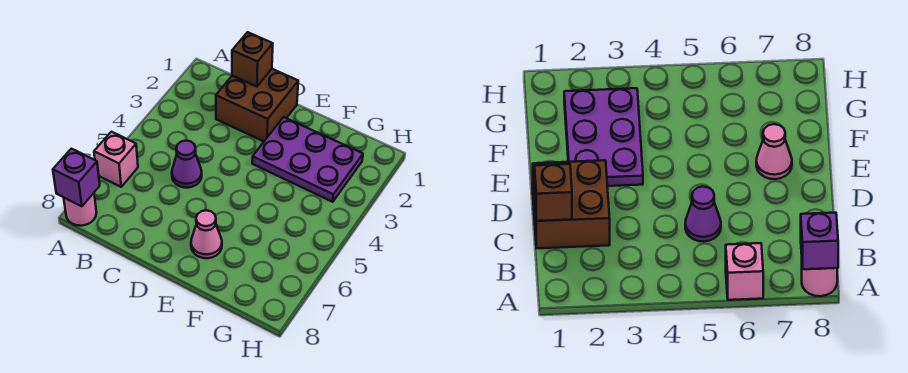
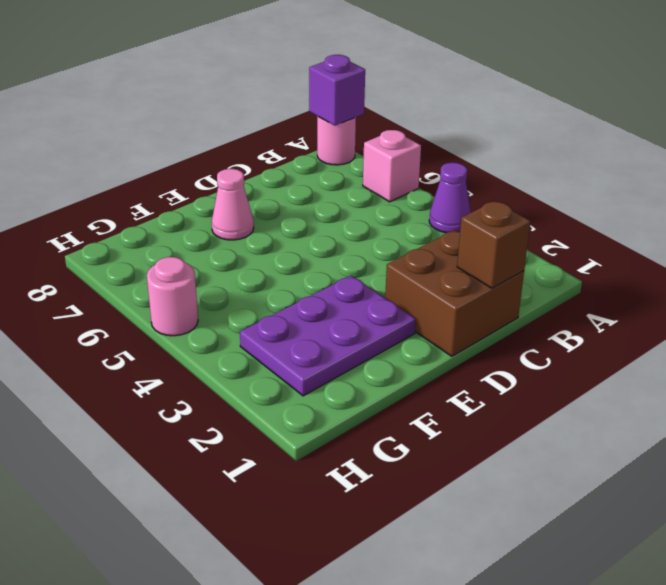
purple cone C5 level 1 -> purple cone A4 level 1
none -> pink round brick H5 level 1

